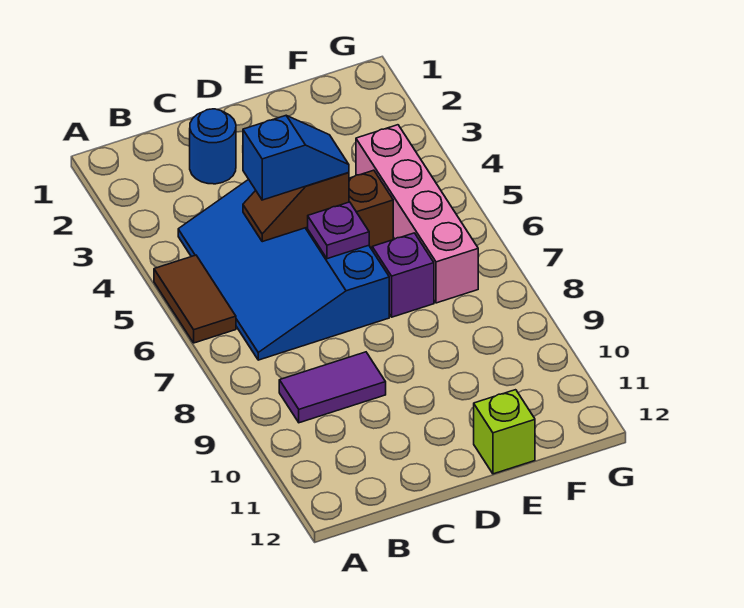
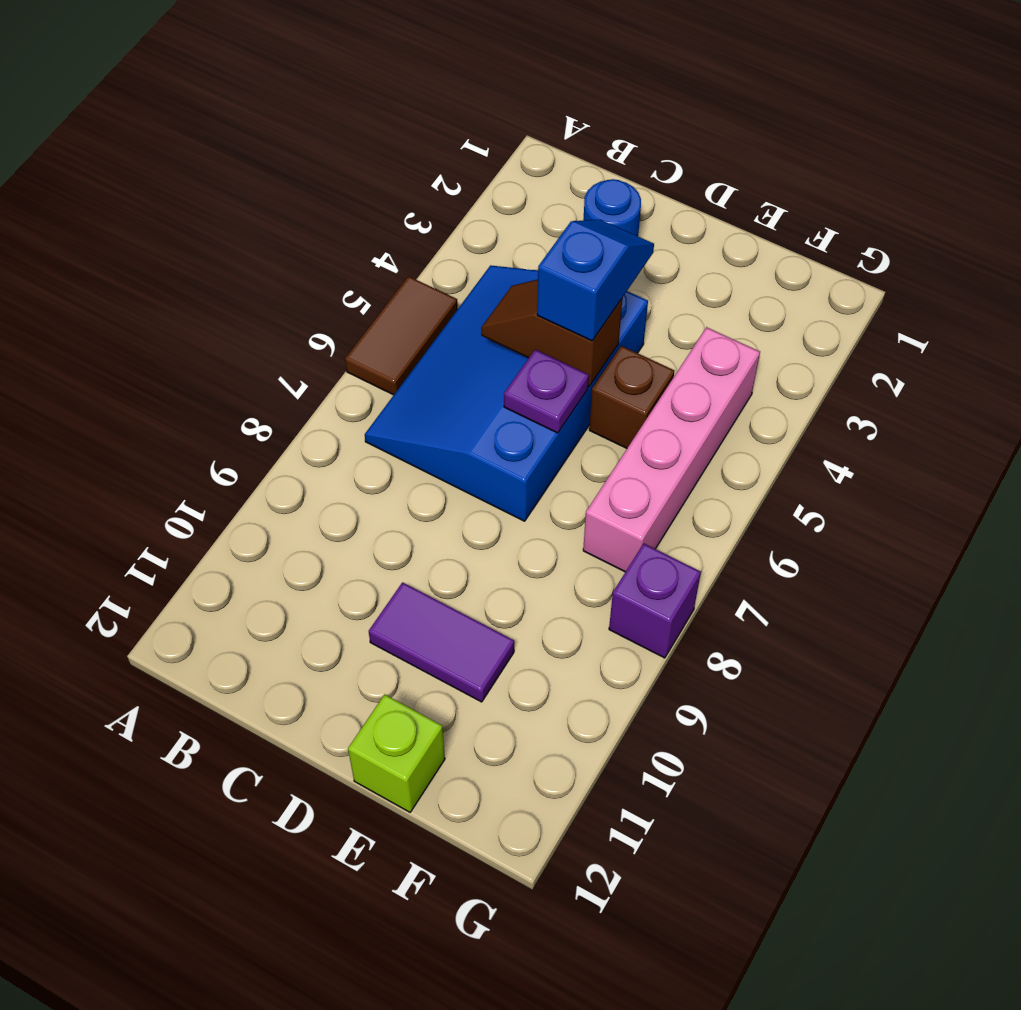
purple tile B9:C9 level 1 -> purple tile D10:E10 level 1
blue slope C5:D5 level 3 top C -> blue slope D4:D5 level 3 top 5
purple brick E7 level 1 -> purple brick G8 level 1

